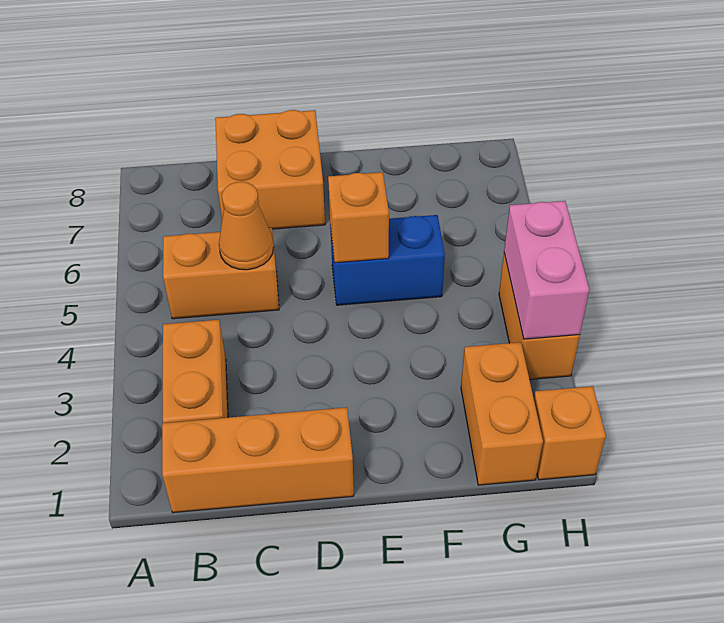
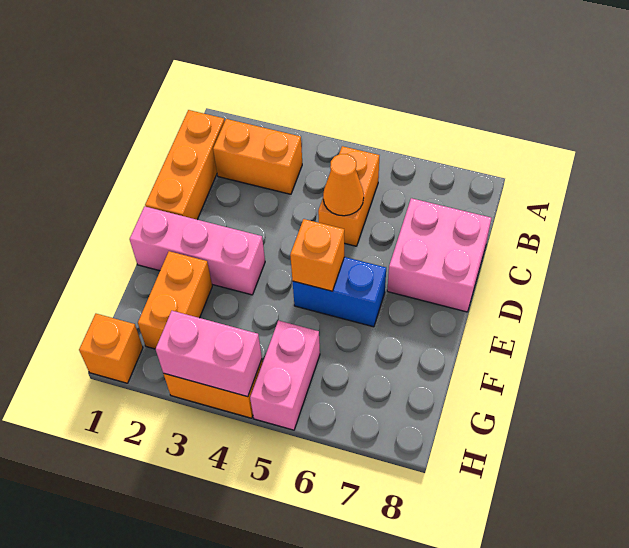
orange brick C7:D8 level 1 -> pink brick C7:D8 level 1
none -> pink brick E1:E3 level 1
blue brick E5:F5 level 1 -> blue brick E5:E6 level 1
orange brick G1:G2 level 1 -> orange brick F2:G2 level 1
none -> pink brick G5:H5 level 1

